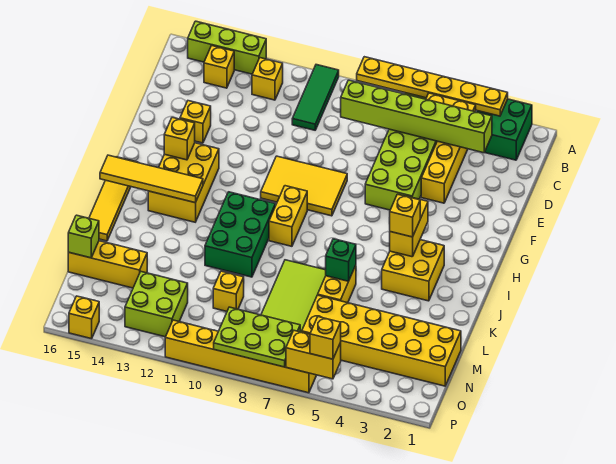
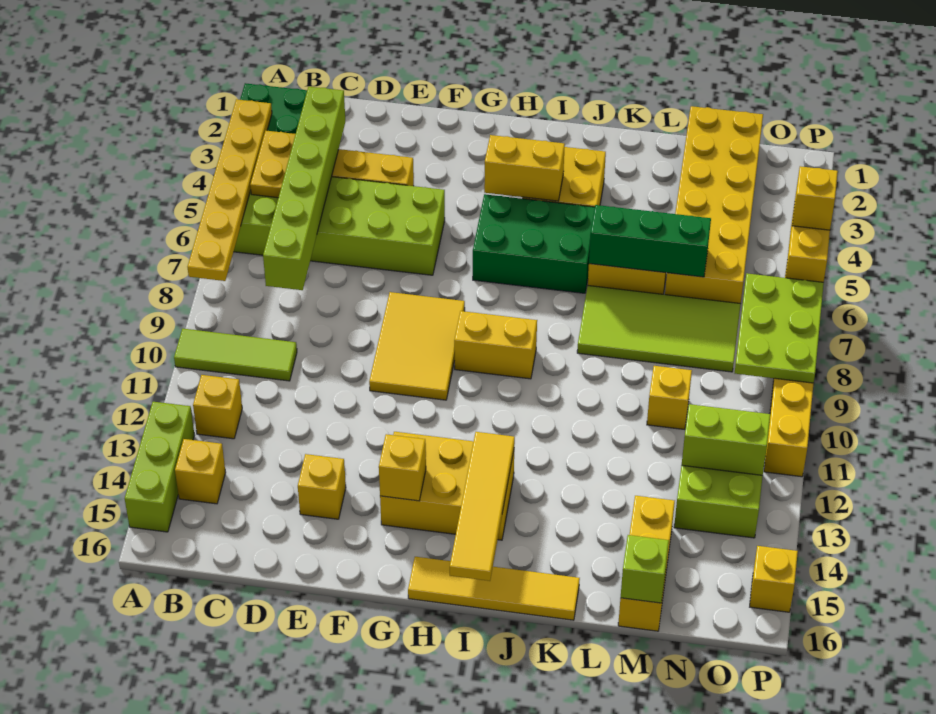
green tile A10:C10 level 1 -> lime tile A10:C10 level 1
yellow brick I4 level 3 -> none
green brick I10:K11 level 1 -> green brick H5:J6 level 1
green brick K6 level 2 -> green brick K6:M6 level 2
none -> lime brick N12:O12 level 2

